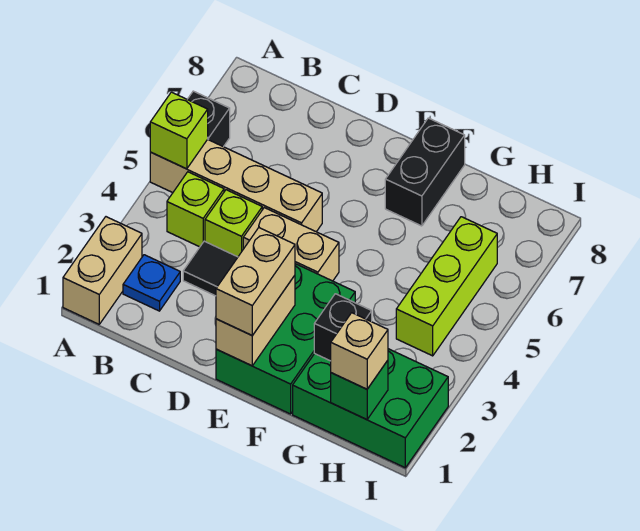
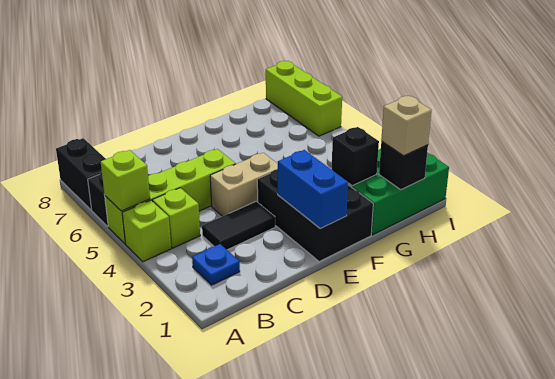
tan brick A1:A2 level 1 -> none
tan brick A5:D5 level 1 -> lime brick A5:D5 level 1
lime brick C4 level 1 -> lime brick A4 level 1
green brick E1:F3 level 1 -> black brick E1:F3 level 1
tan brick E1:E2 level 2 -> blue brick E1:E2 level 2
tan brick E1:E2 level 3 -> none
black brick F7:F8 level 1 -> black brick A7:A8 level 1
green brick H1 level 2 -> black brick H1 level 2
lime brick H4:H6 level 1 -> lime brick I6:I8 level 1

